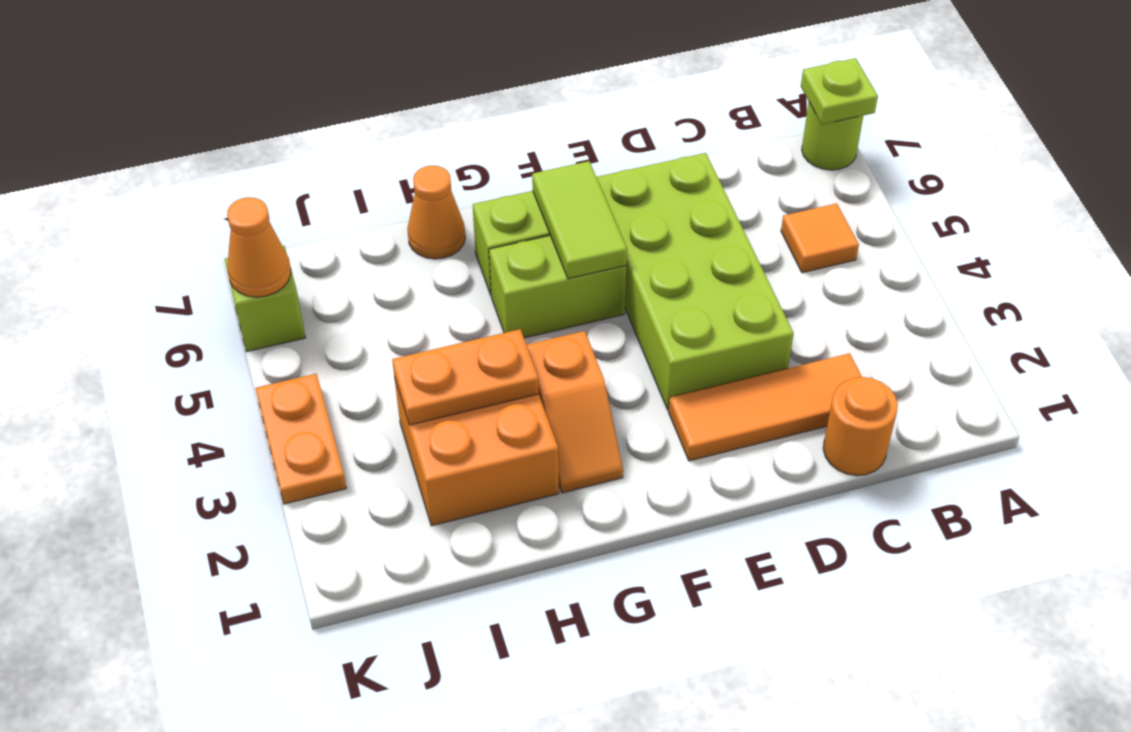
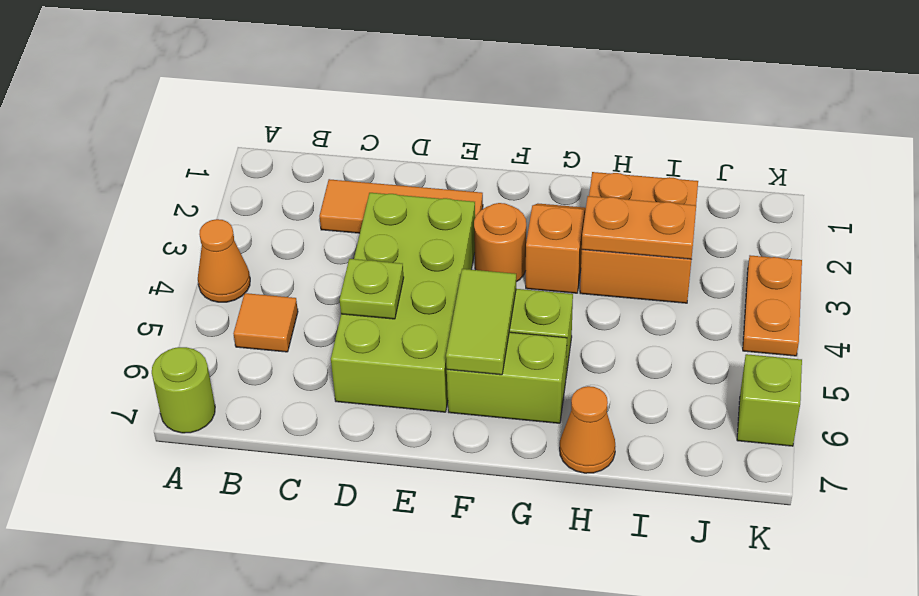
lime plate A7 level 2 -> lime plate D5 level 2
orange round brick C1 level 1 -> orange round brick F3 level 1
orange cone K6 level 2 -> orange cone A4 level 1

